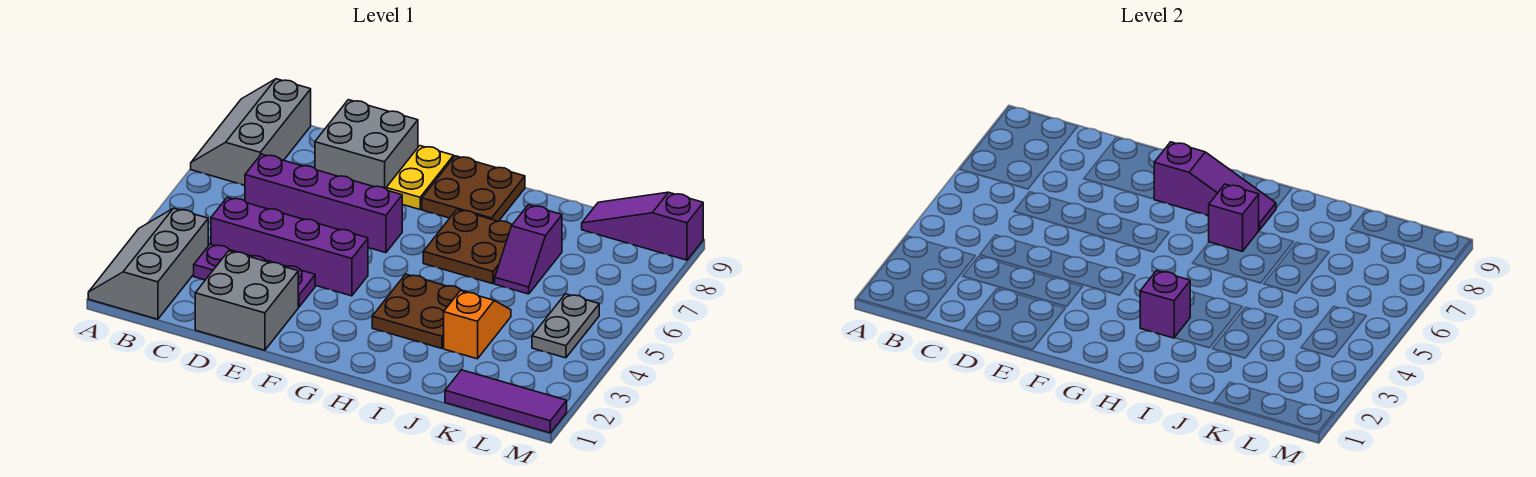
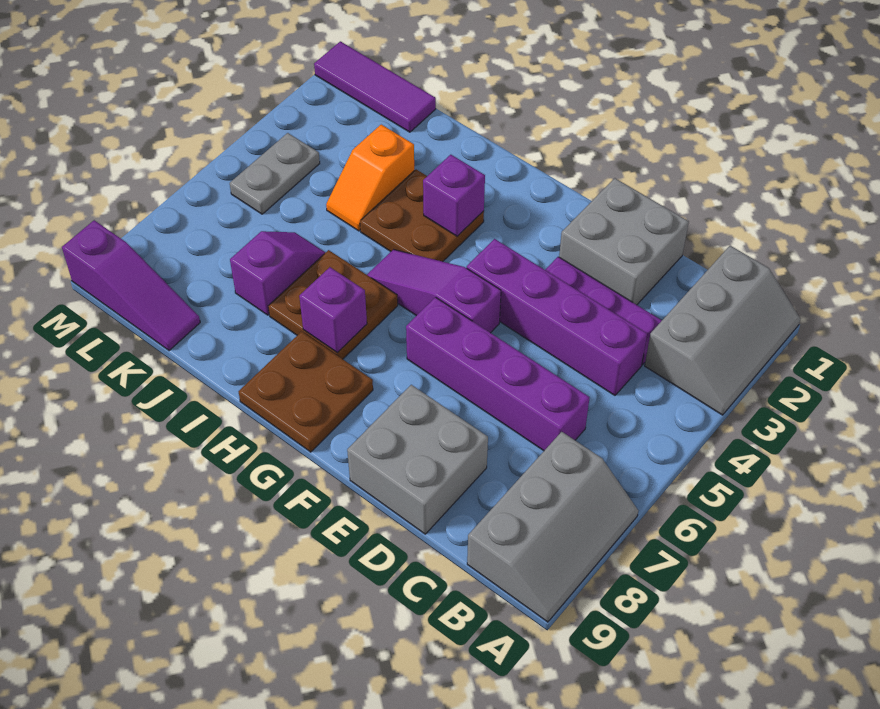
yellow plate F8:F9 level 1 -> none
purple slope F8:H8 level 2 top F -> purple slope F5:H5 level 1 top F

